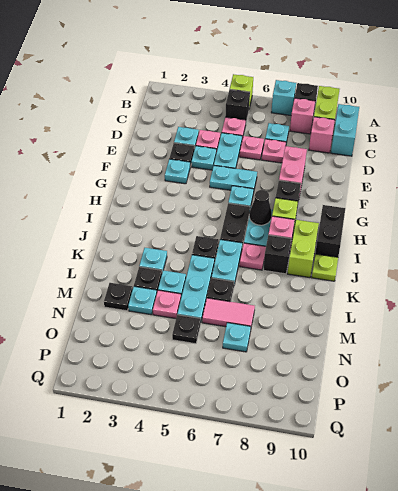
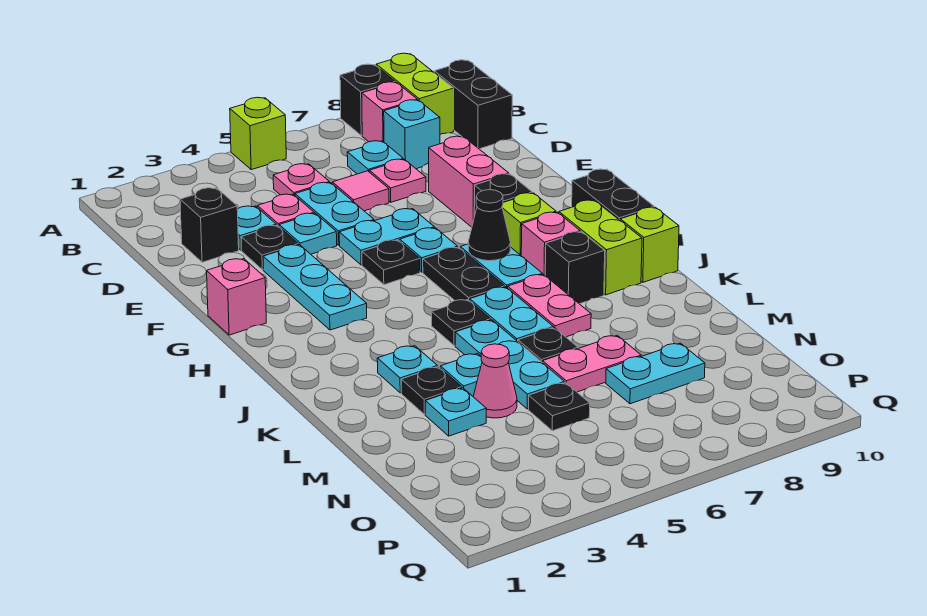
cyan brick A7 level 1 -> cyan brick C8 level 1
black brick B5 level 1 -> black brick D2 level 1
cyan brick B10:C10 level 1 -> black brick B10:C10 level 1
pink brick C9 level 1 -> pink brick G1 level 1
pink plate D6 level 1 -> pink tile D6 level 1
cyan plate F3 level 1 -> cyan plate F3:H3 level 1
pink plate J7 level 1 -> pink plate J7:K7 level 1
lime plate J10 level 1 -> lime brick J10 level 1
black plate M2 level 1 -> black plate G5 level 1
pink plate M4 level 1 -> pink cone M4 level 1
pink tile M6:M7 level 1 -> pink plate M6:M7 level 1
cyan plate N7 level 1 -> cyan plate N7:N8 level 1

